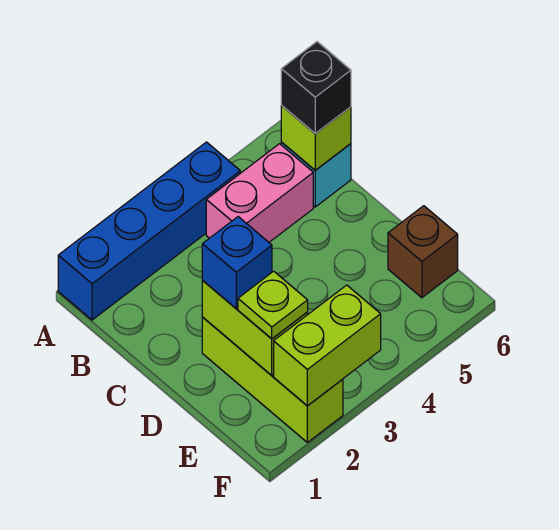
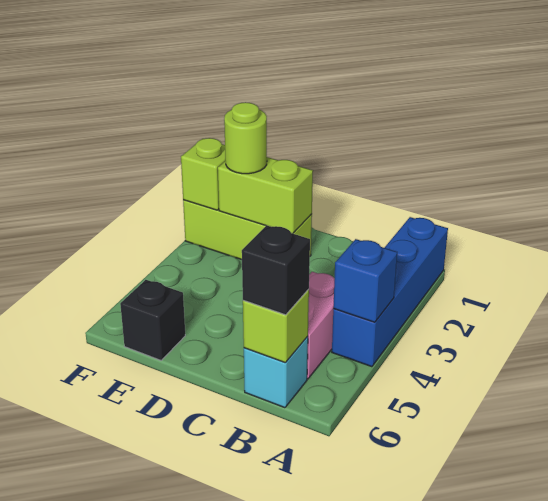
blue brick D2 level 3 -> blue brick A4 level 2
lime plate E2 level 3 -> lime round brick E2 level 3
brown brick E6 level 1 -> black brick E6 level 1
lime brick F2:F3 level 2 -> lime brick F2 level 2

